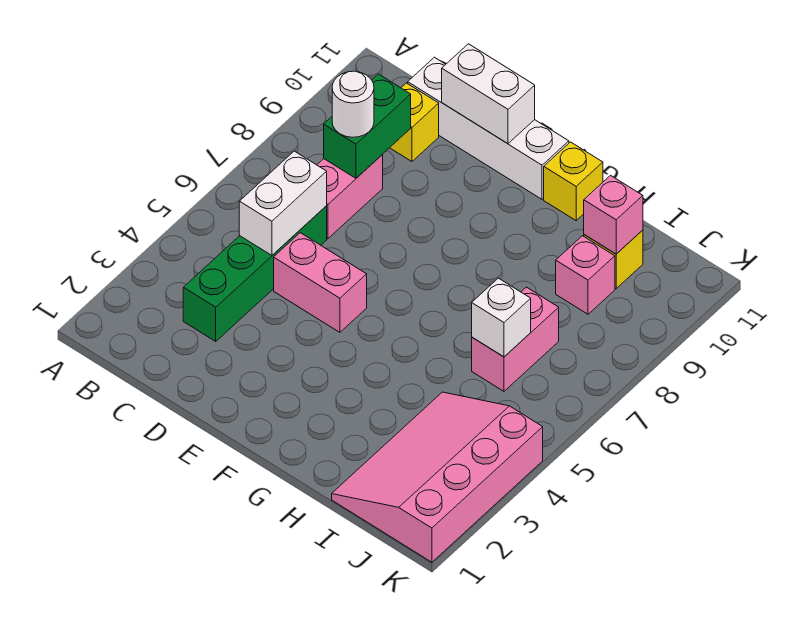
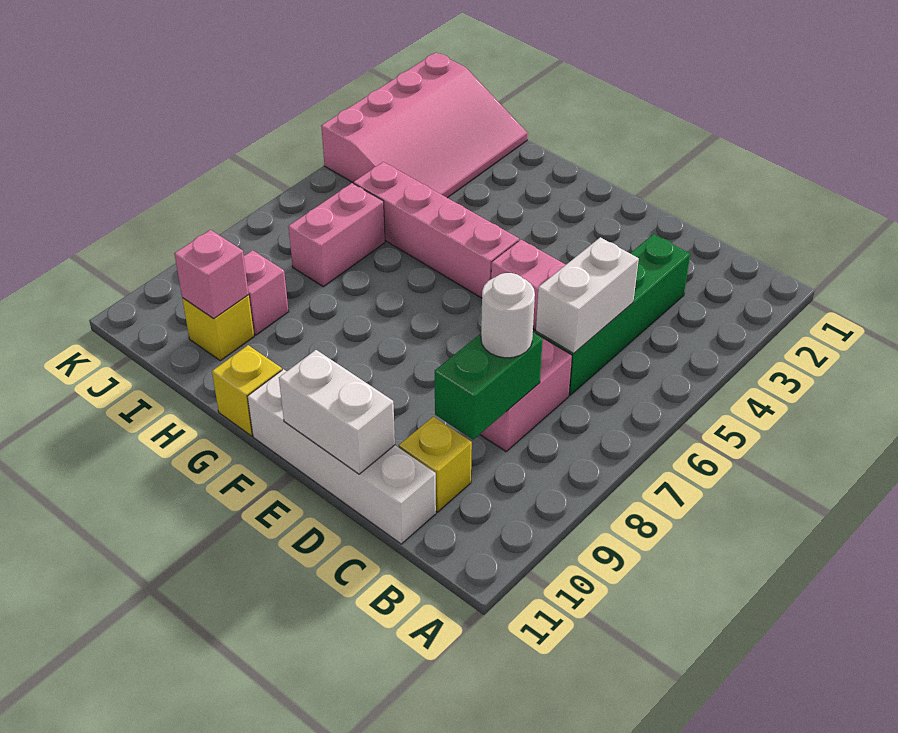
none -> pink brick F5:I5 level 1
white brick I6 level 2 -> none

